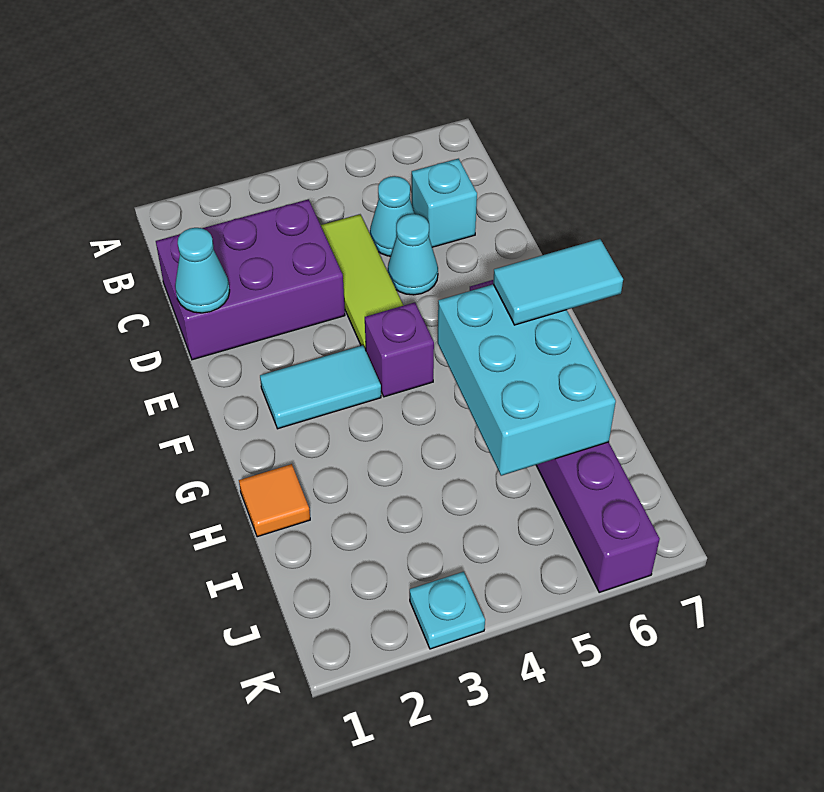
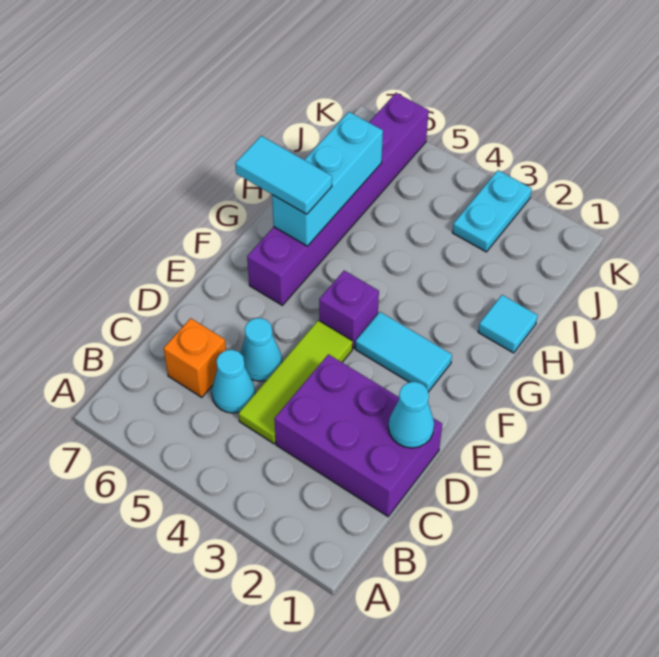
cyan brick C6 level 1 -> orange brick C6 level 1
cyan brick G5:I6 level 2 -> cyan brick G6:I6 level 2
orange tile H1 level 1 -> cyan tile H1 level 1
cyan plate K3 level 1 -> cyan plate J3:K3 level 1

